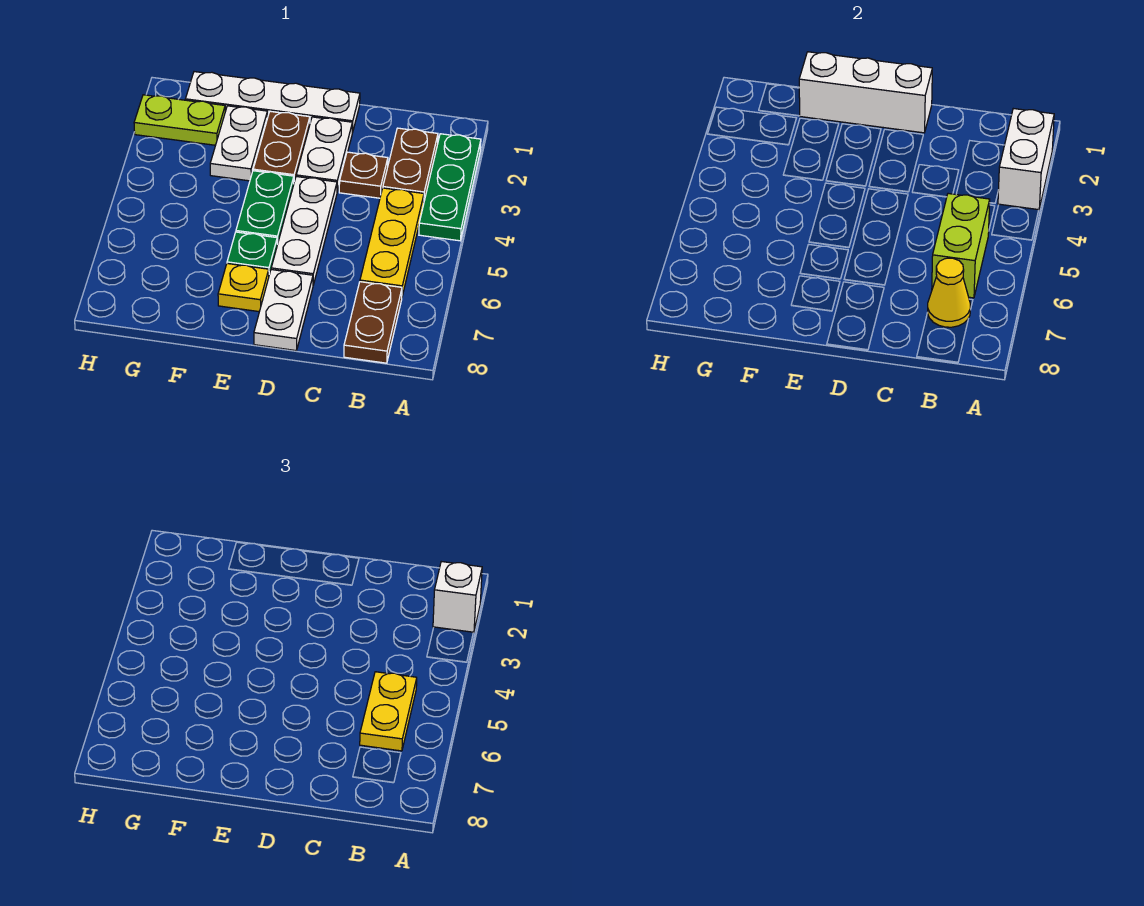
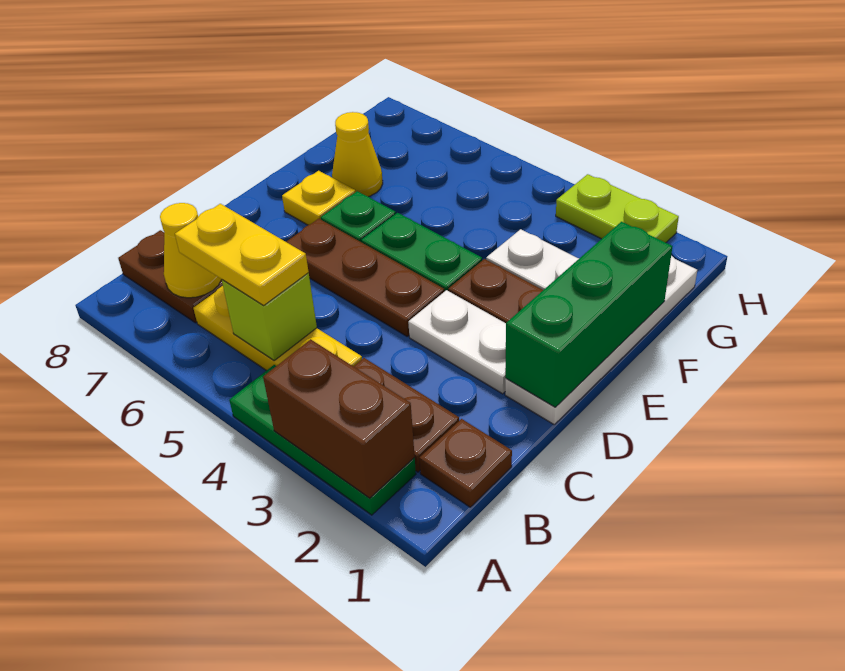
white brick A2:A3 level 2 -> brown brick A2:A3 level 2
white brick A2 level 3 -> none
lime brick B5:B6 level 2 -> lime brick B5 level 2
brown plate C3 level 1 -> brown plate B1 level 1
white brick D1:F1 level 2 -> green brick D1:F1 level 2
white plate D4:D6 level 1 -> brown plate D4:D6 level 1
white plate D7:D8 level 1 -> none
none -> yellow cone F7 level 1
lime plate G2:H2 level 1 -> lime plate H2:H3 level 1

